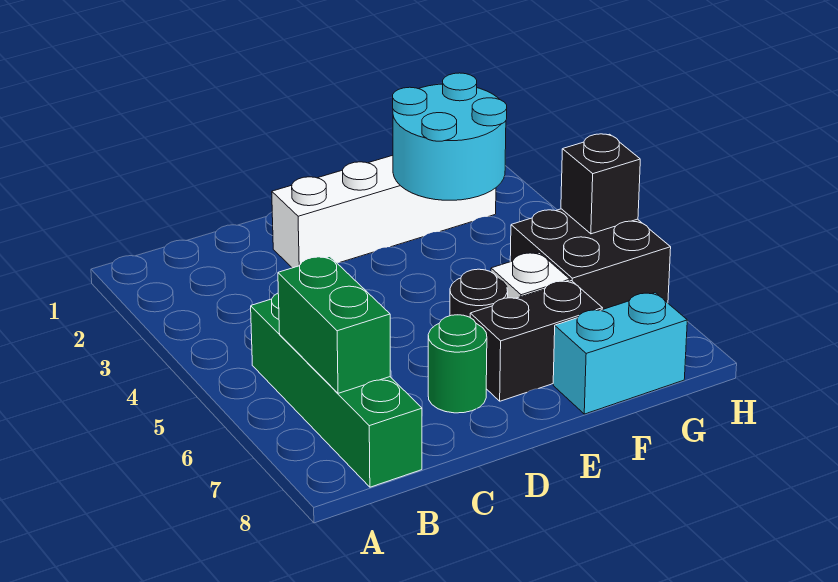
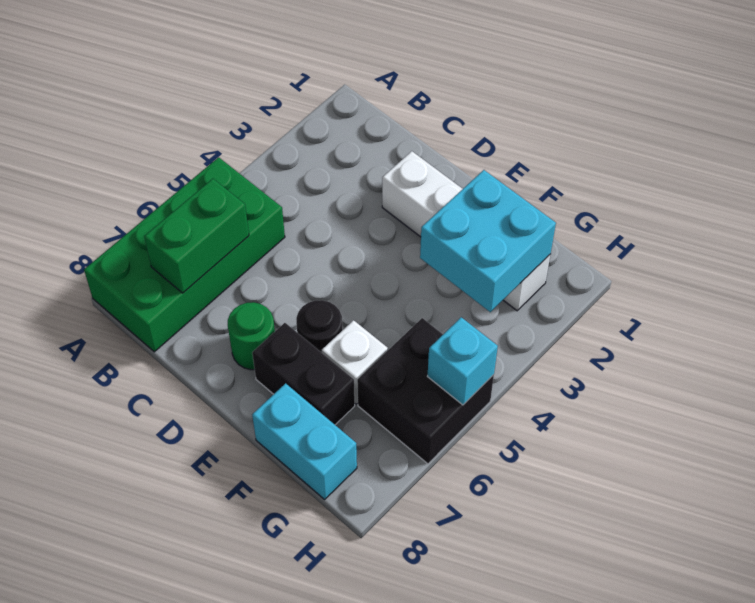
green brick B5:B8 level 1 -> green brick A5:B8 level 1
cyan round brick F2:G3 level 2 -> cyan brick F2:G3 level 2
black brick H5 level 2 -> cyan brick H5 level 2

